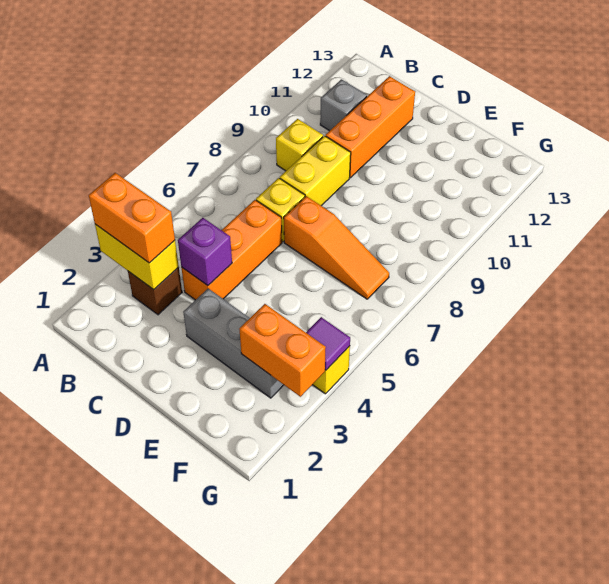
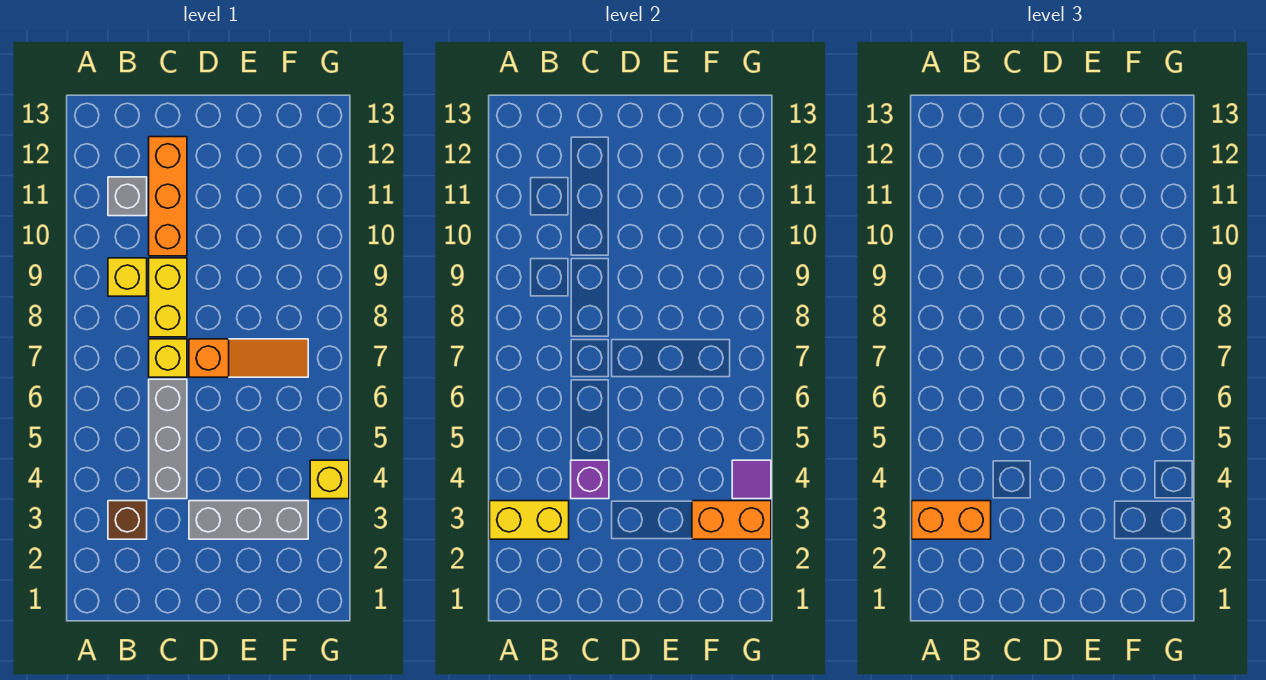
orange brick C4:C6 level 1 -> grey brick C4:C6 level 1

